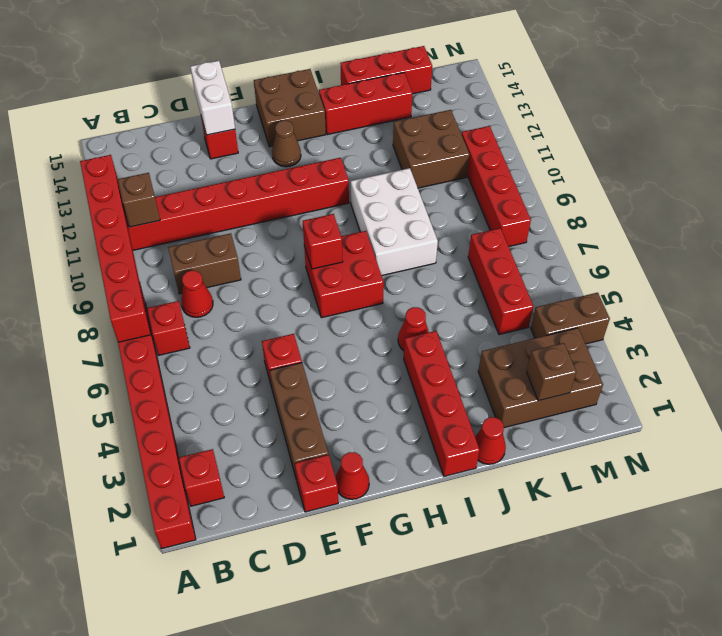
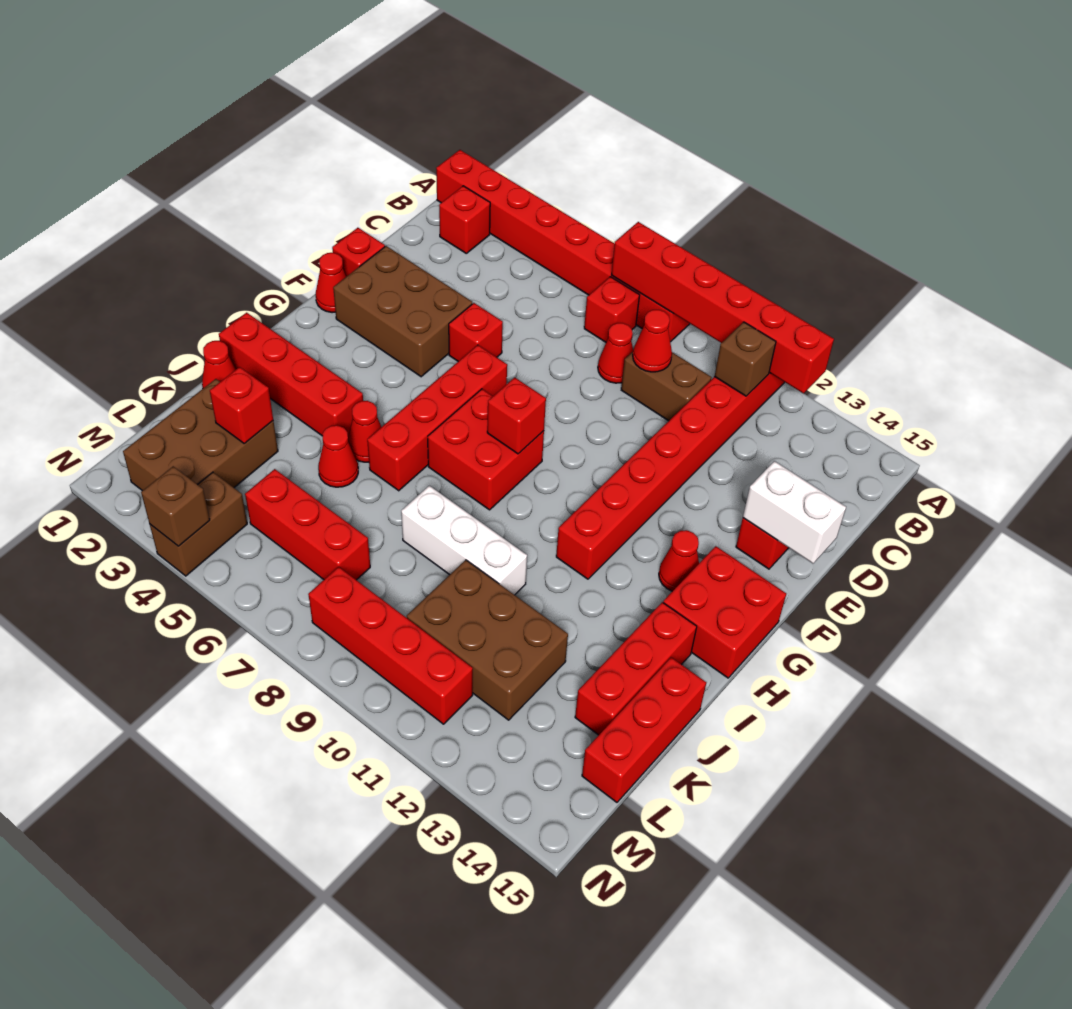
brown brick C9:D9 level 1 -> brown brick C9:C10 level 1
none -> red cone C9 level 2
brown brick E2:E4 level 1 -> brown brick E2:F4 level 1
none -> red brick F6:I6 level 1
brown cone G13 level 1 -> red cone G13 level 1
brown brick G14:H15 level 1 -> red brick G14:H15 level 1
white brick I8:J10 level 1 -> white brick J8:J10 level 1
none -> red cone J5 level 1
none -> red brick K3 level 2
brown brick K11:L12 level 1 -> brown brick K10:L12 level 1
brown brick L2 level 2 -> brown brick N4 level 2

